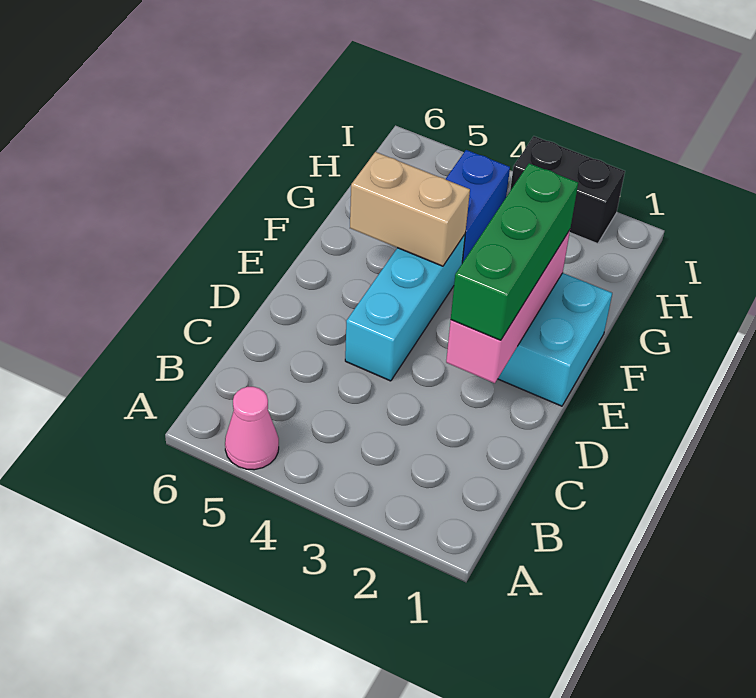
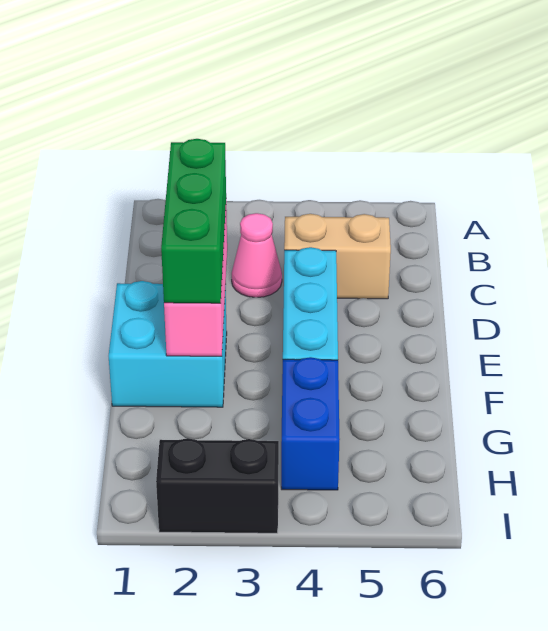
pink cone A5 level 1 -> pink cone C3 level 1
tan brick F4:F5 level 2 -> tan brick C4:C5 level 1

